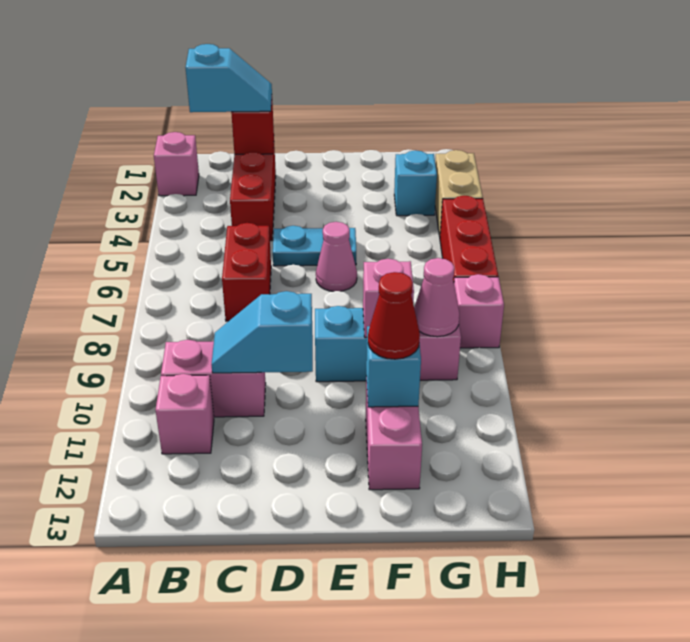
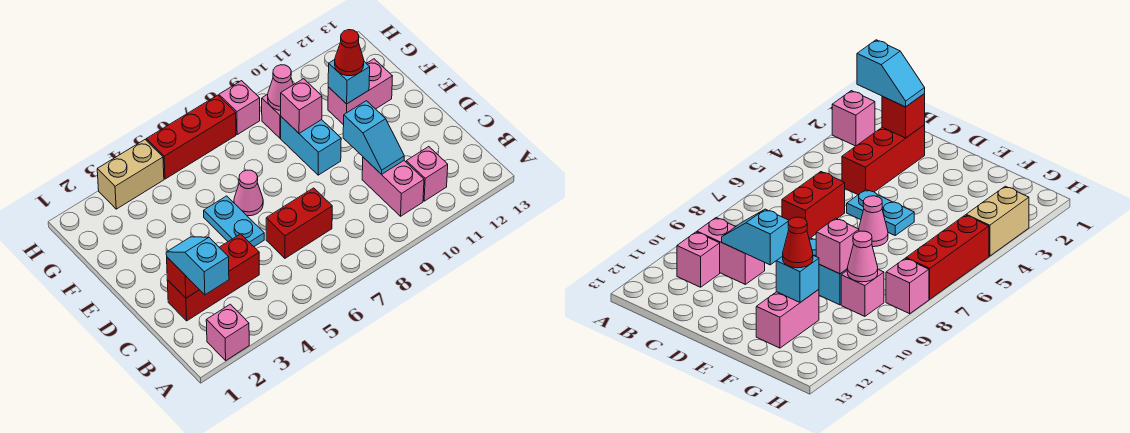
cyan brick G3 level 1 -> none

